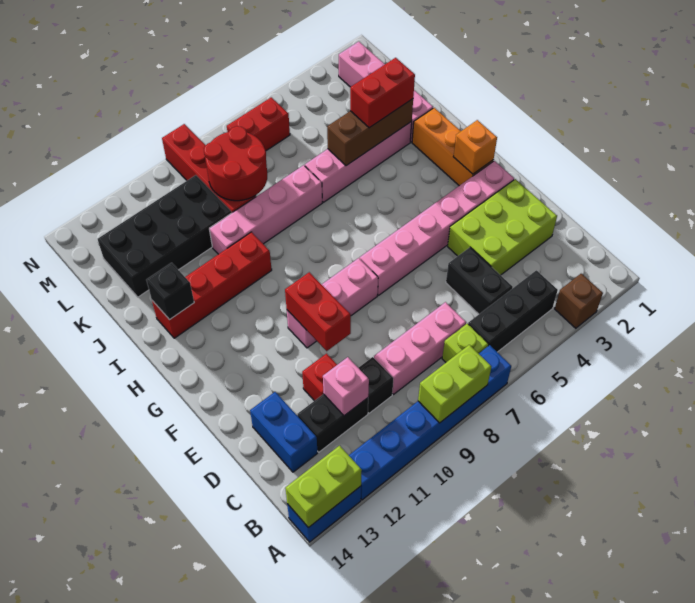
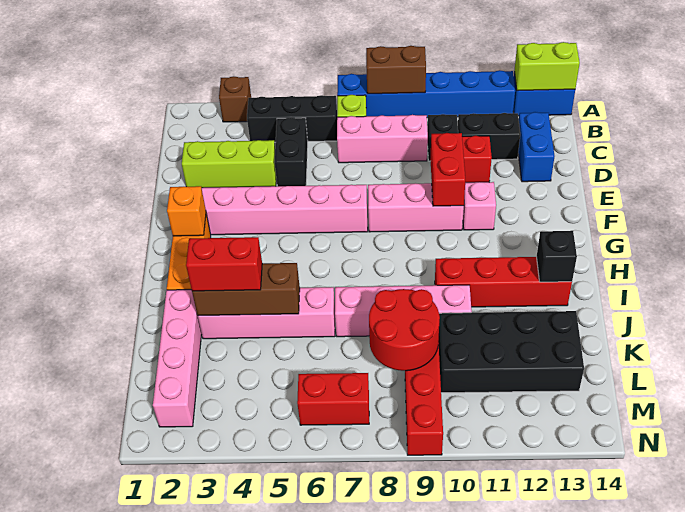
lime brick A8:A9 level 2 -> brown brick A8:A9 level 2
pink brick C11 level 2 -> pink brick F11 level 1
lime brick D2:E4 level 1 -> lime brick D2:D4 level 1

